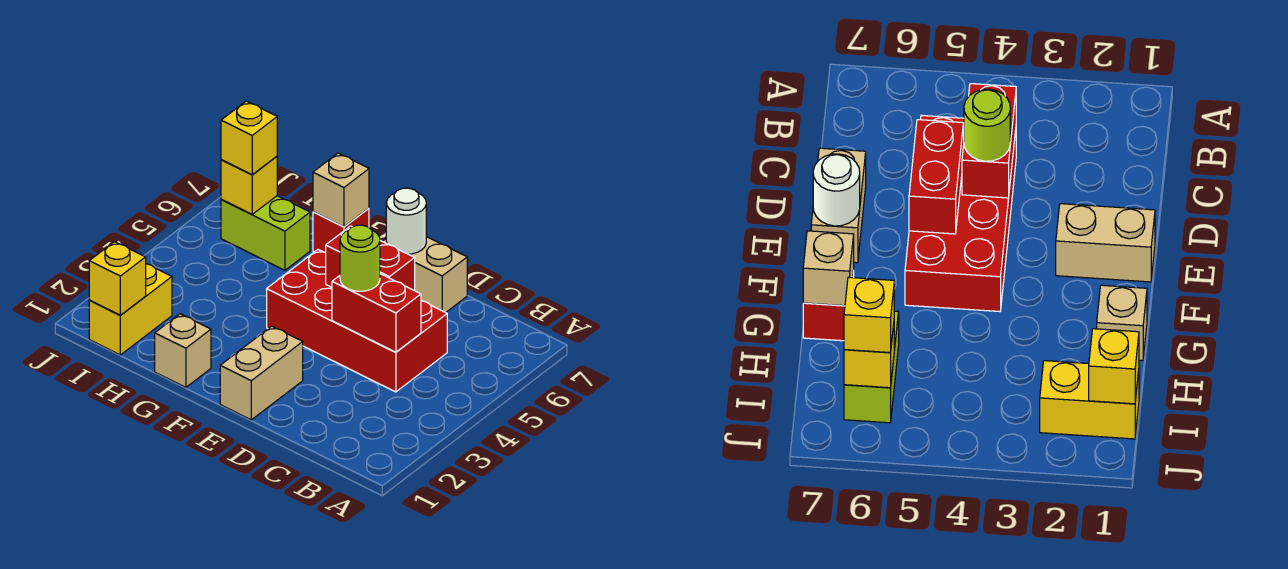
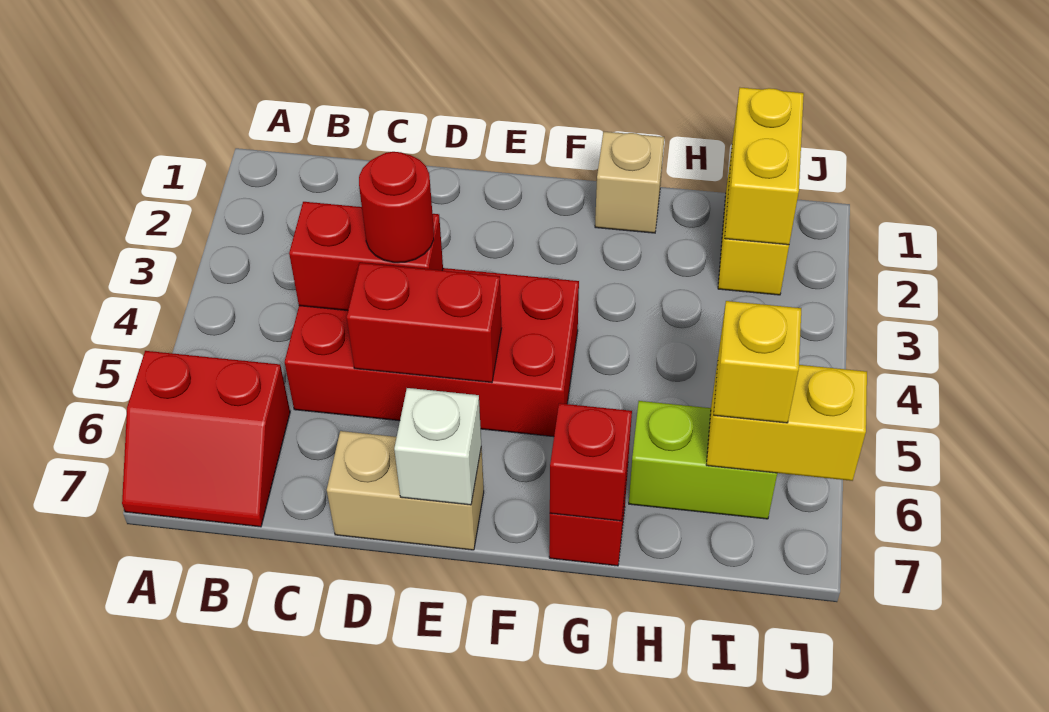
none -> red slope A6:B7 level 1 top 6
lime round brick D4 level 3 -> red round brick D4 level 3
tan brick E1:E2 level 1 -> none
white round brick E7 level 2 -> white brick E7 level 2
tan brick G7 level 2 -> red brick G7 level 2
yellow brick I1 level 2 -> yellow brick I1:I2 level 2
yellow brick I6 level 2 -> yellow brick I6:J6 level 2

